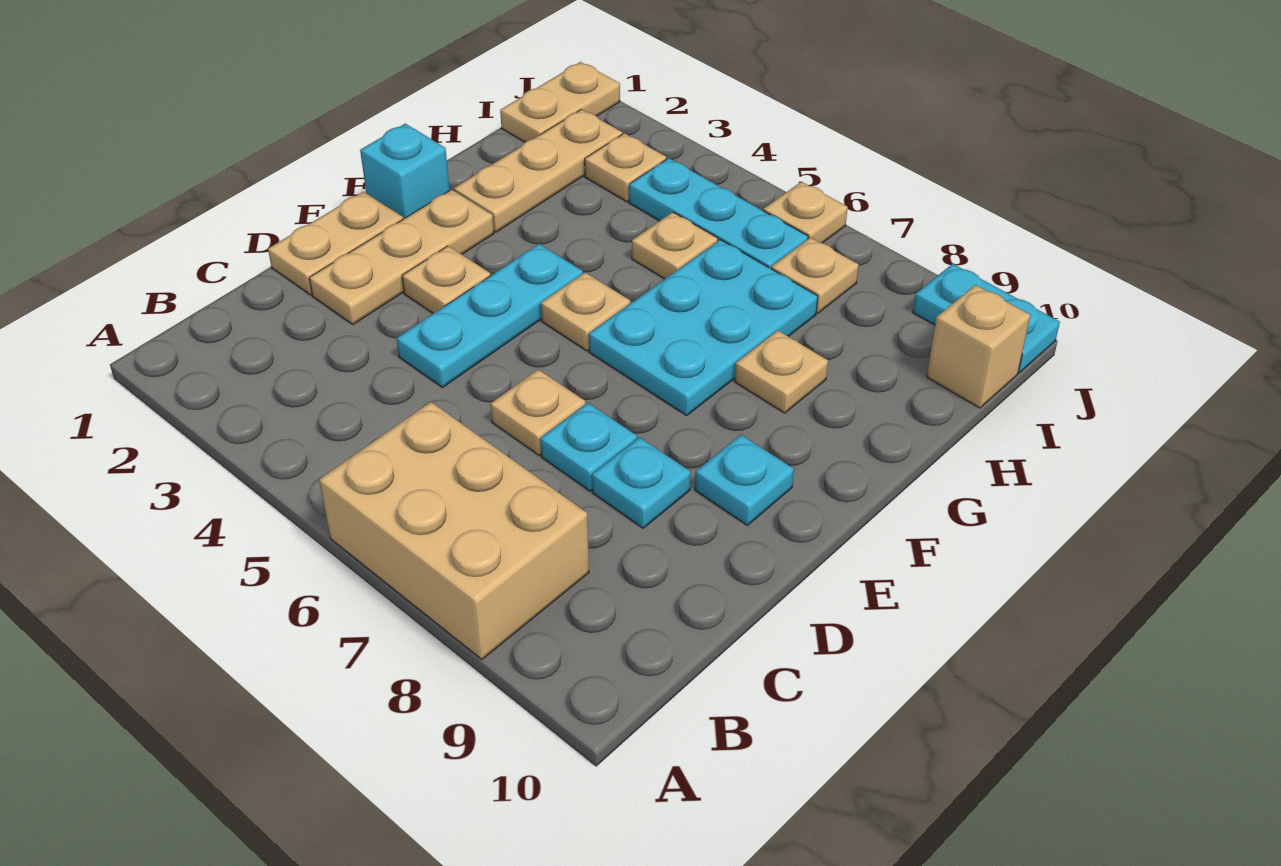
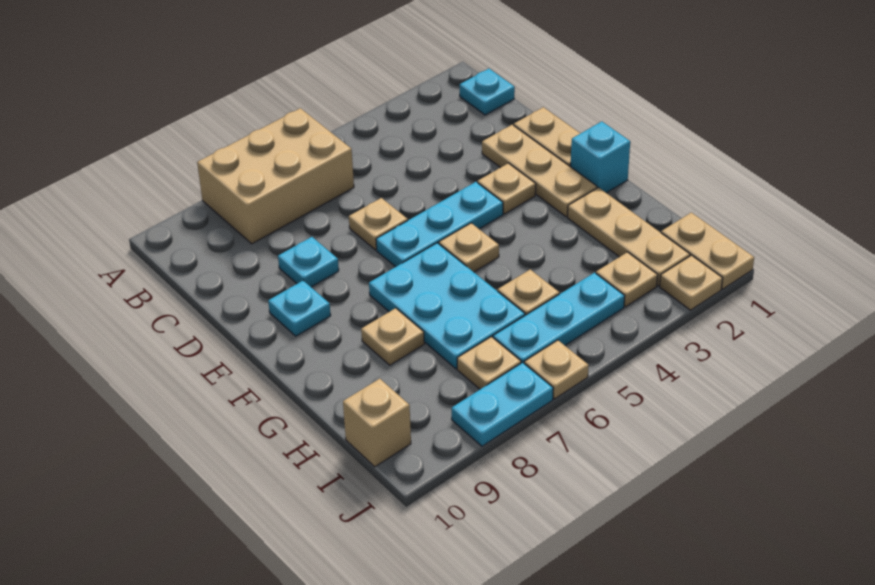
cyan plate D4:F4 level 1 -> cyan plate E4:E6 level 1
cyan plate D7 level 1 -> cyan plate B1 level 1
none -> tan plate J2 level 1
cyan plate J9:J10 level 1 -> cyan plate J7:J8 level 1

